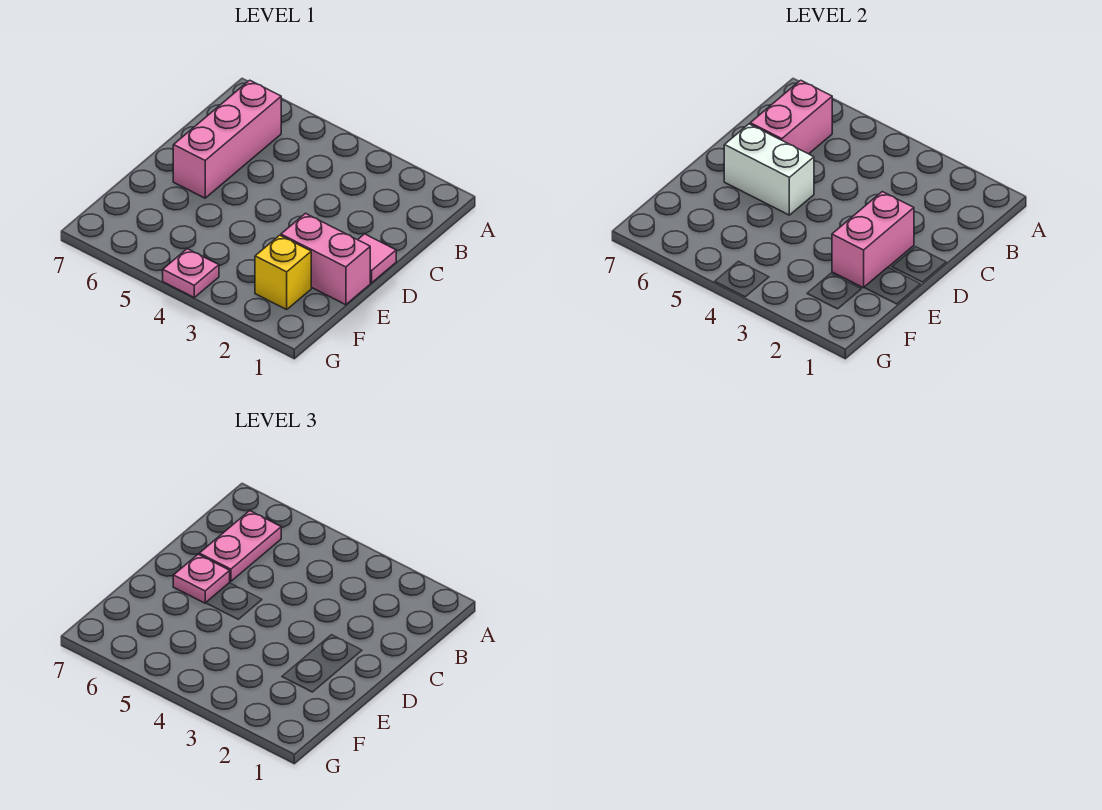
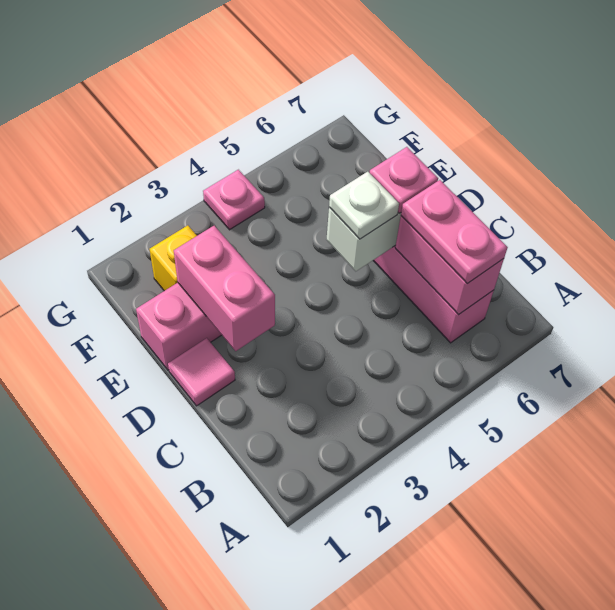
none -> white plate D5 level 3

